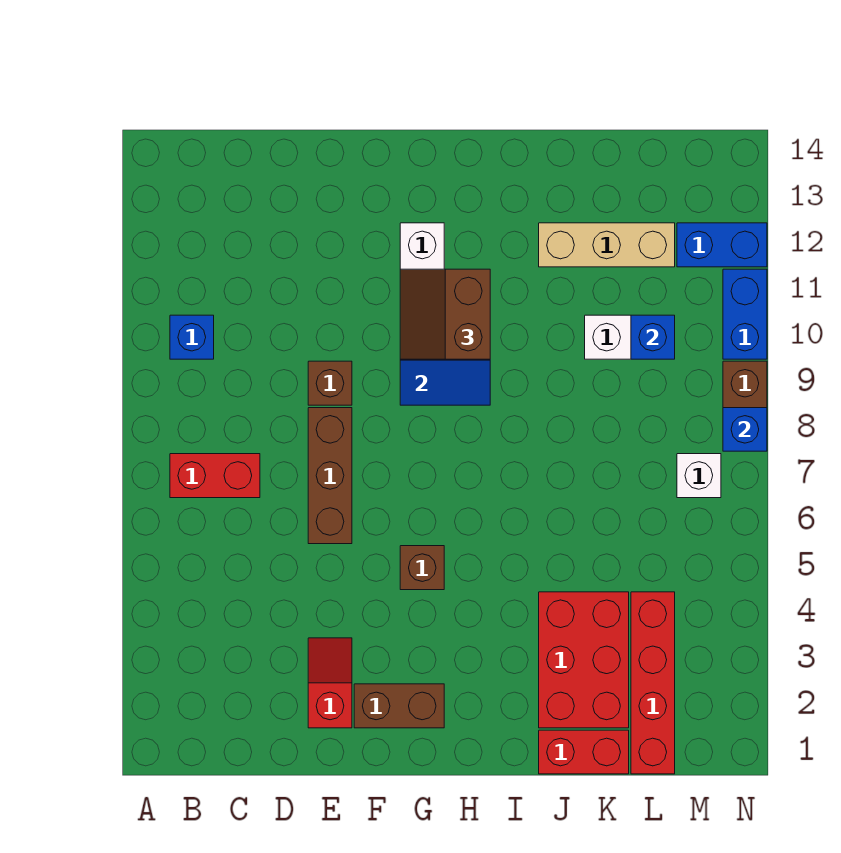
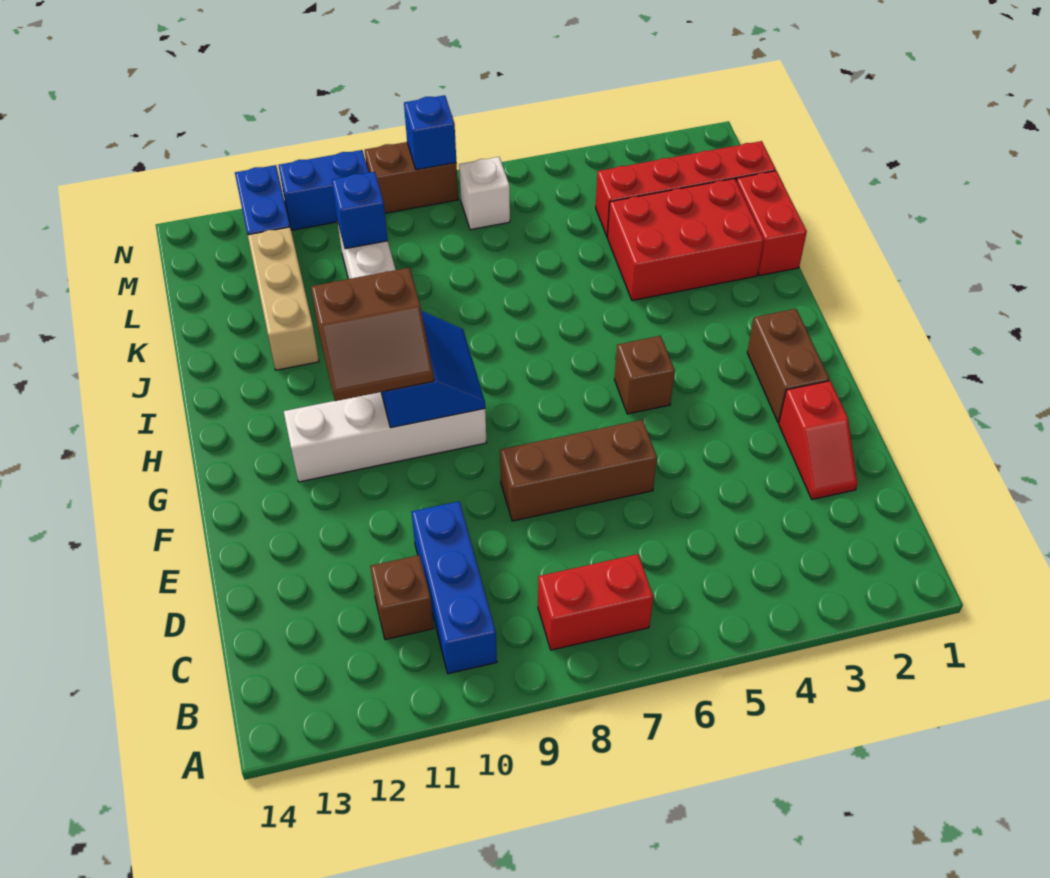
red brick B7:C7 level 1 -> red brick B7:B8 level 1
blue brick B10 level 1 -> blue brick B10:D10 level 1
red slope E2:E3 level 1 top 2 -> red slope D2:E2 level 1 top E
brown brick E9 level 1 -> brown brick C11 level 1

